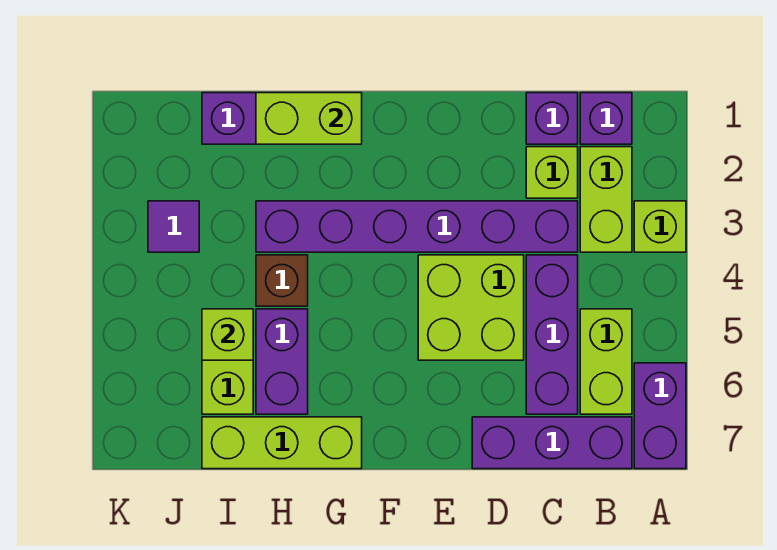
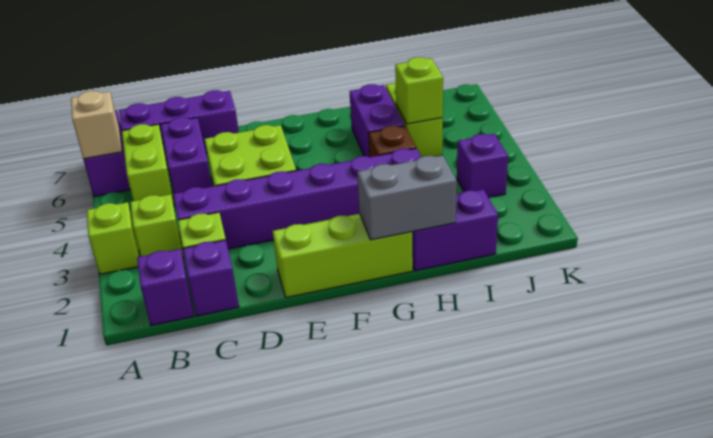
none -> tan brick A6 level 2
lime brick B2:B3 level 1 -> lime brick B3 level 1
purple brick C4:C6 level 1 -> purple brick C5:C6 level 1
lime brick G1:H1 level 2 -> grey brick G1:H1 level 2
lime brick G7:I7 level 1 -> lime brick E1:G1 level 1
purple tile J3 level 1 -> purple brick J3 level 1

